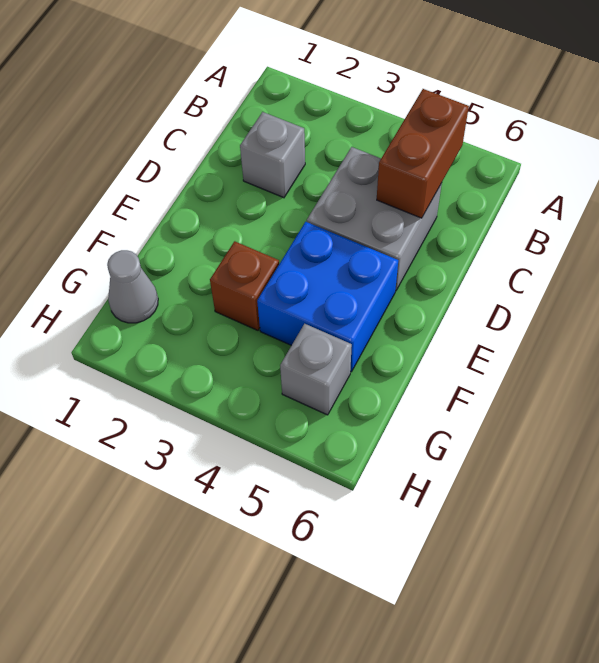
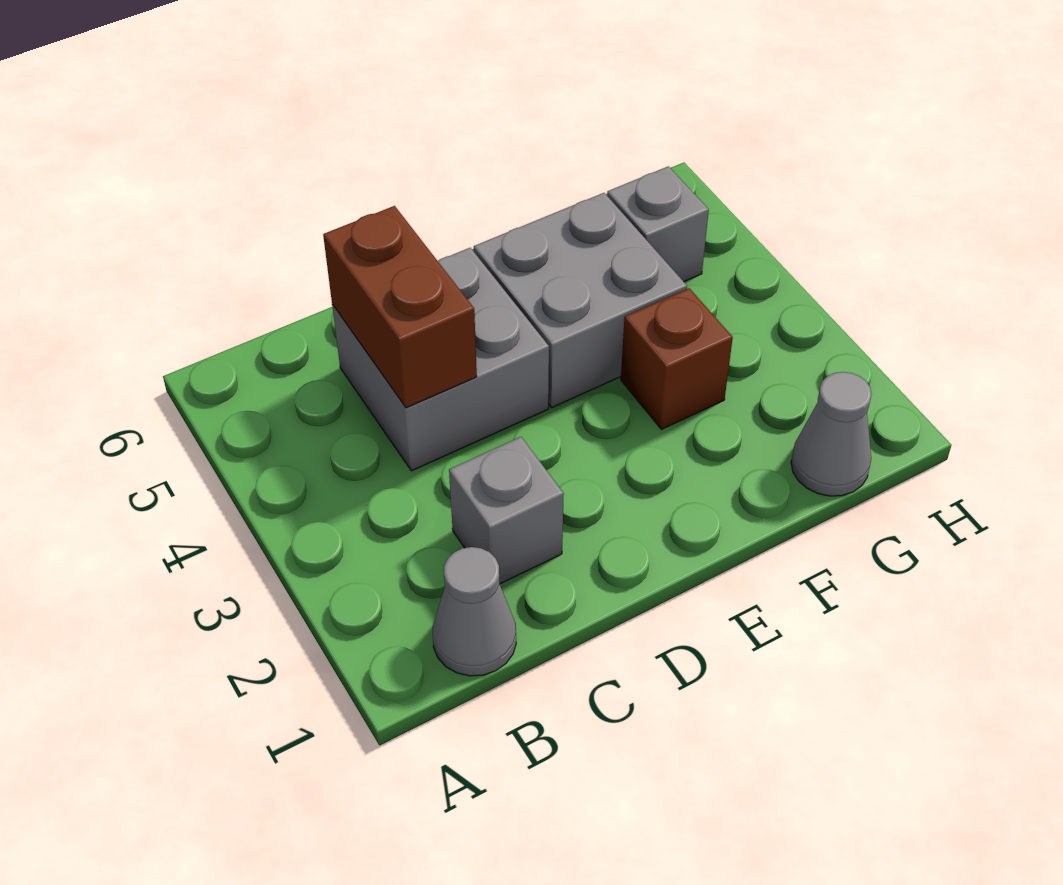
none -> grey cone B1 level 1
brown brick B5:C5 level 2 -> brown brick C4:C5 level 2
blue brick E4:F5 level 1 -> grey brick E4:F5 level 1

